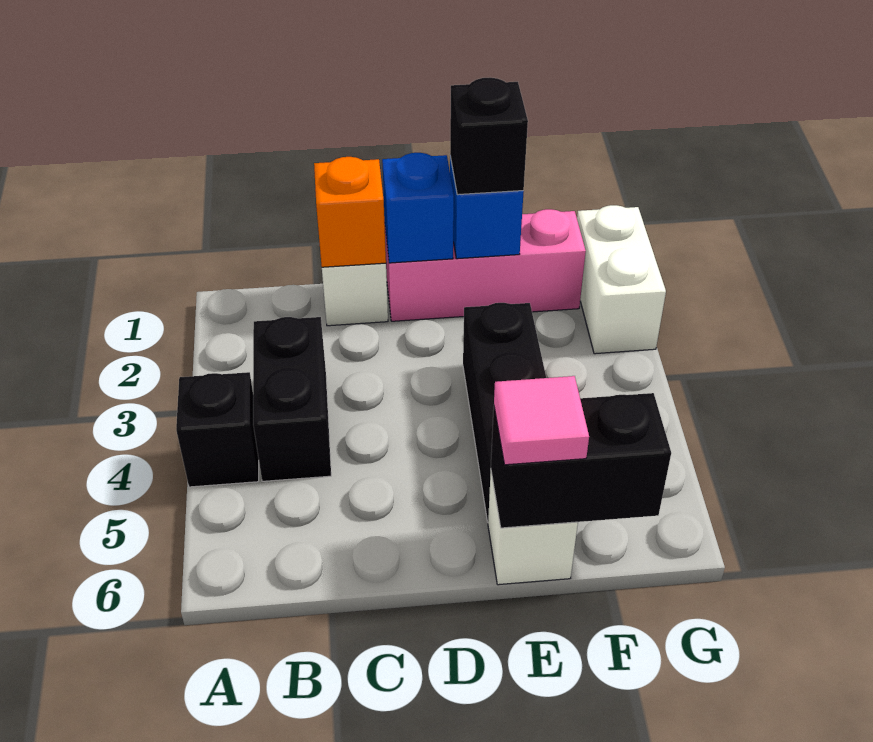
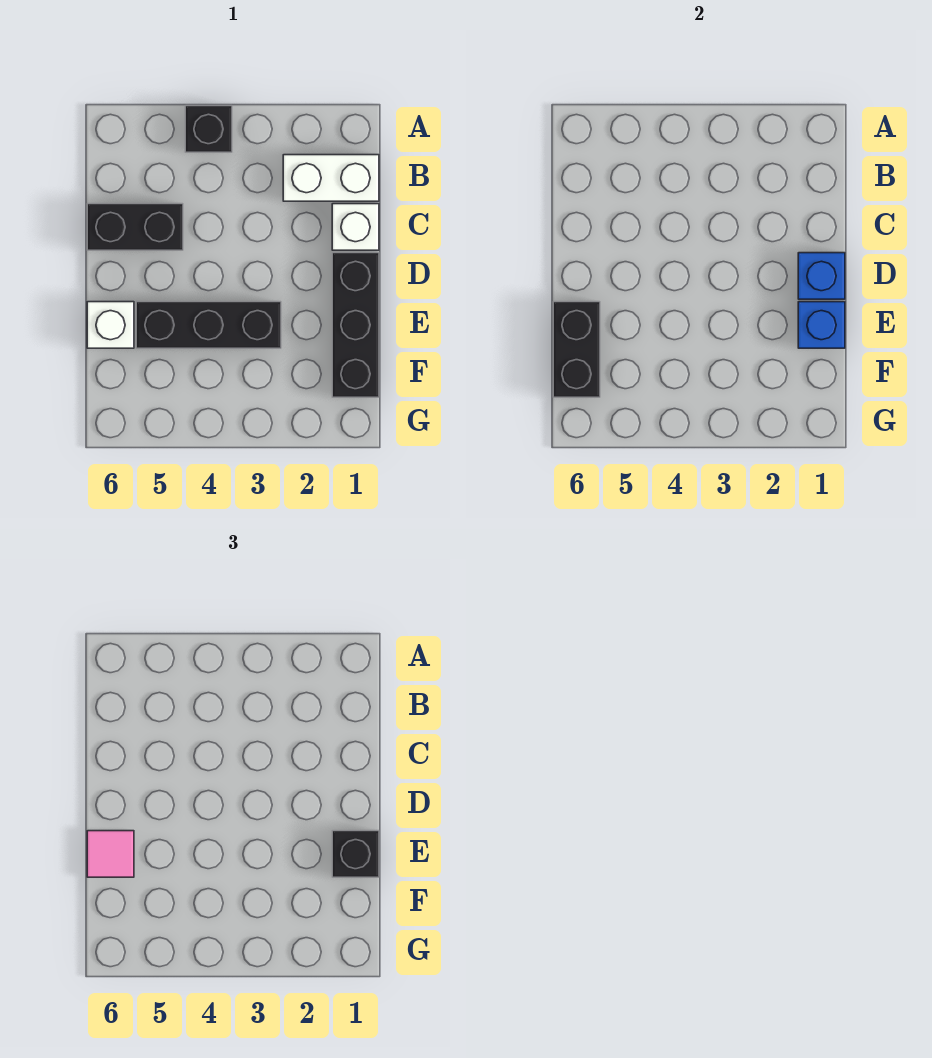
black brick B3:B4 level 1 -> black brick C5:C6 level 1
orange brick C1 level 2 -> none
pink brick D1:F1 level 1 -> black brick D1:F1 level 1
white brick G1:G2 level 1 -> white brick B1:B2 level 1

